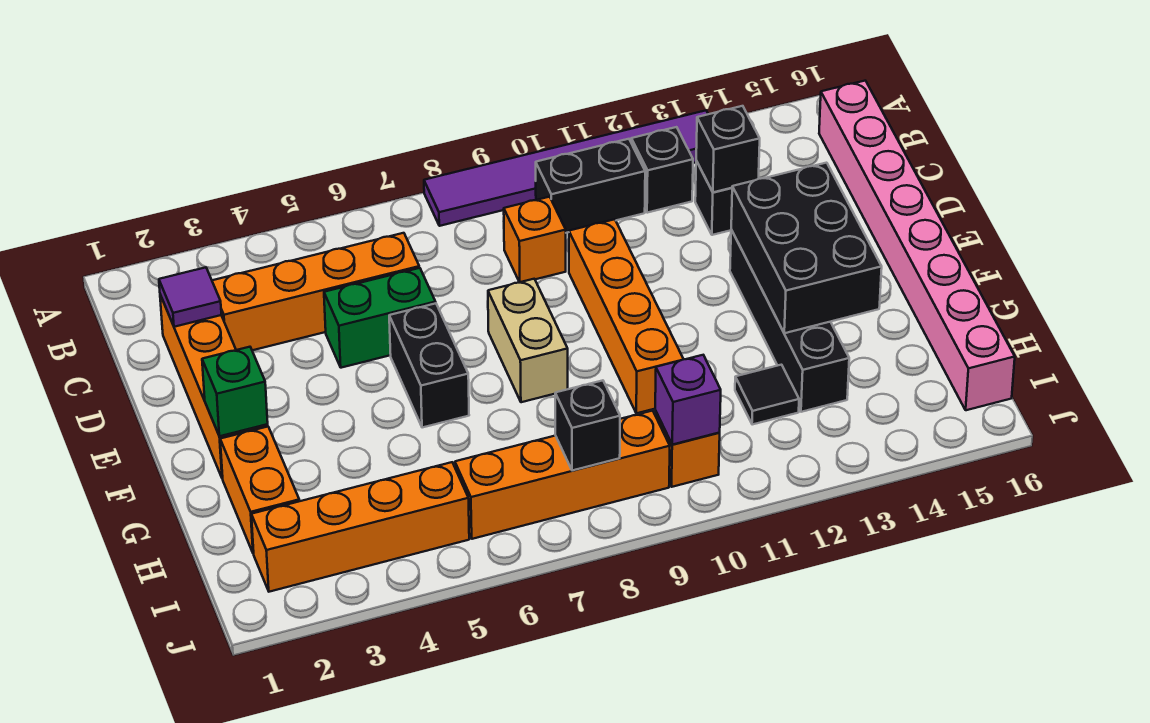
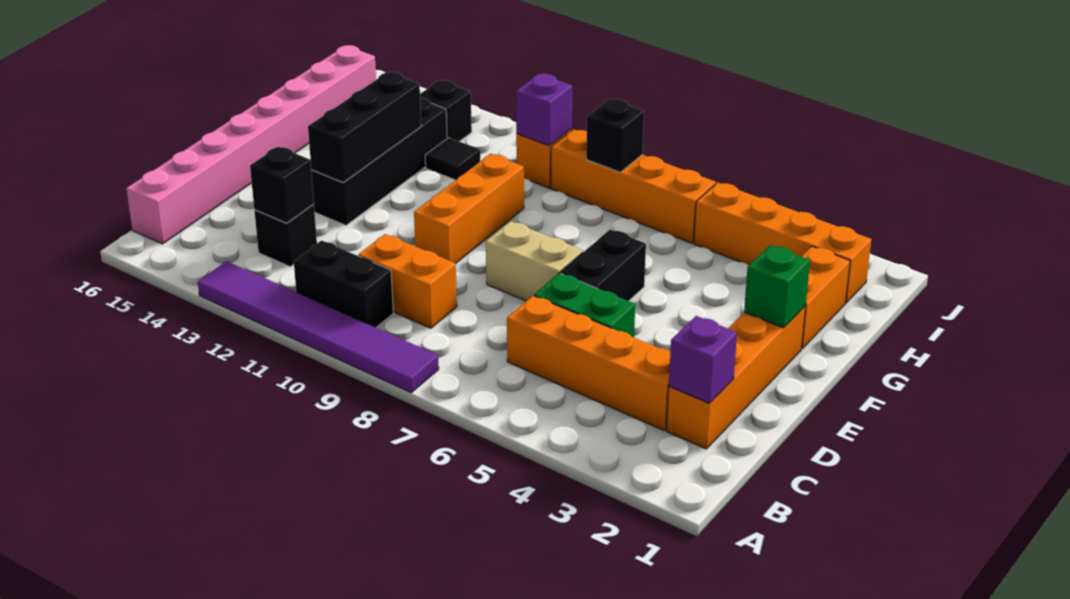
black brick B12 level 1 -> black brick I13 level 1
purple tile C2 level 2 -> purple brick C2 level 2
orange brick C9 level 1 -> orange brick C9:C10 level 1
orange brick D10:G10 level 1 -> orange brick E10:G10 level 1
tan brick E8:F8 level 1 -> tan brick E7:E8 level 1
black brick E13:G14 level 2 -> black brick E13:G13 level 2

